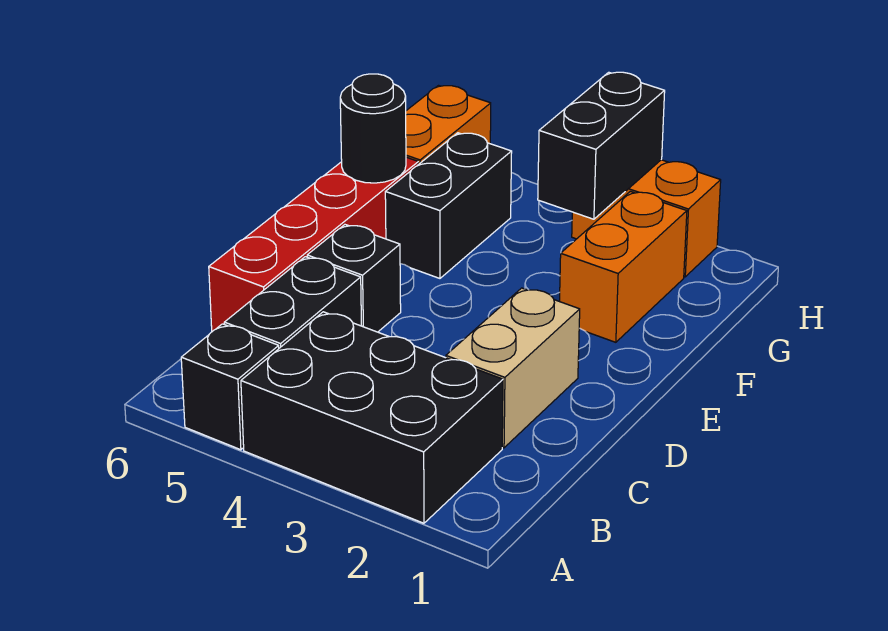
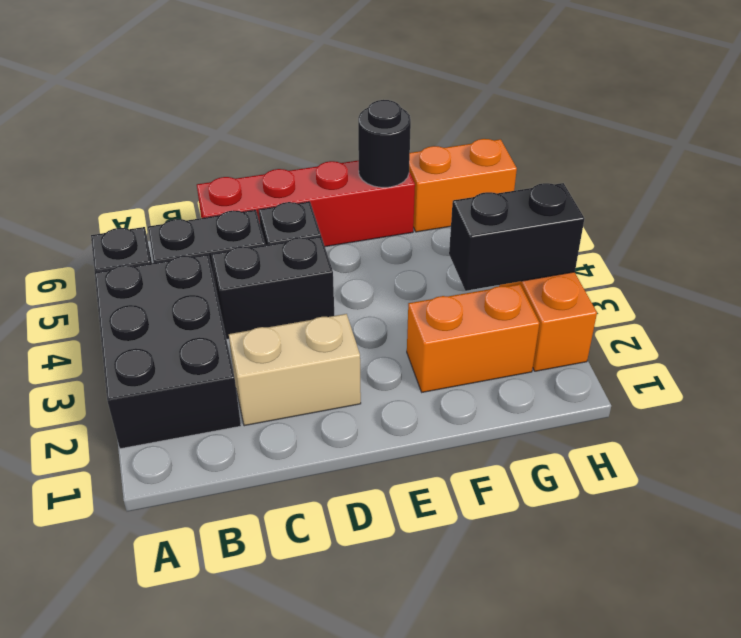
black brick F5:G5 level 1 -> black brick C4:D4 level 1

